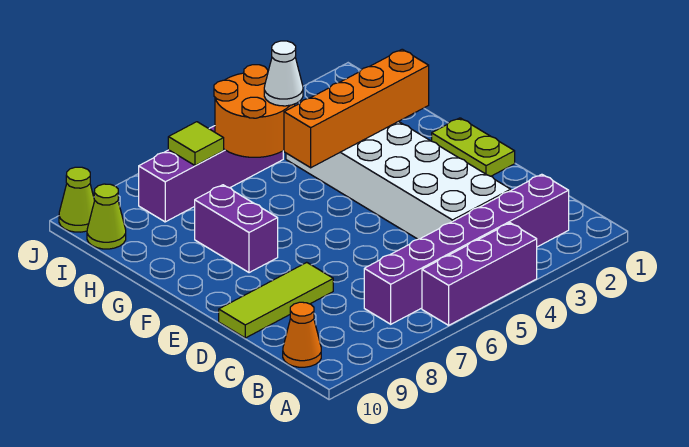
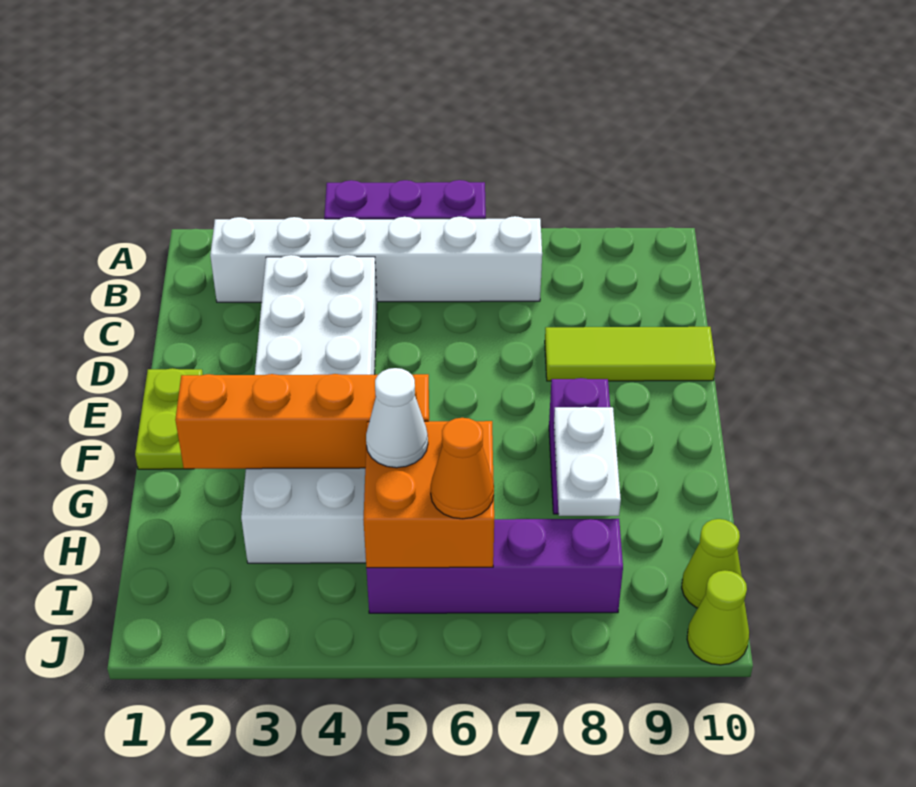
purple brick B2:B7 level 1 -> white brick B2:B7 level 1
orange cone B10 level 1 -> orange cone I6 level 3
none -> white plate G8:H8 level 2
orange round brick H5:I6 level 2 -> orange brick H5:I6 level 2
lime tile I7 level 2 -> none

